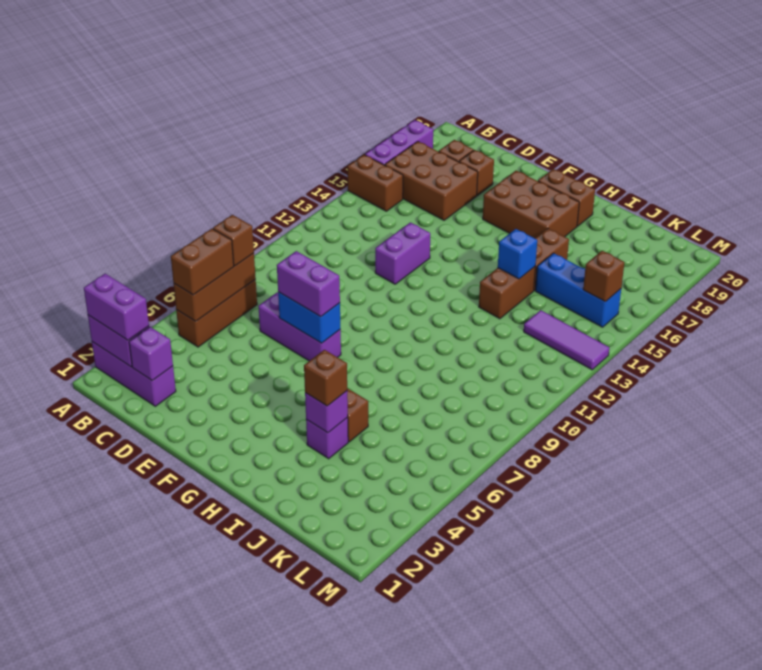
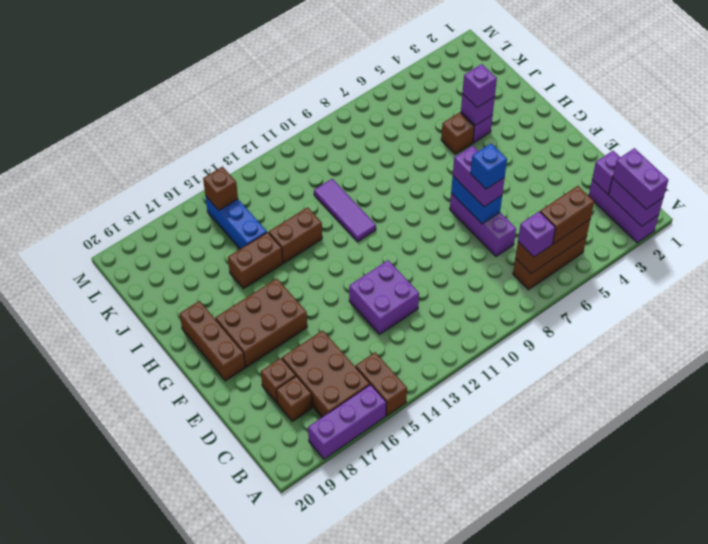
brown brick B7 level 3 -> purple brick B7 level 3
purple brick E12:E13 level 1 -> purple brick D12:E13 level 1
brown brick F17:H18 level 1 -> brown brick F16:G18 level 1
brown brick G19:H19 level 1 -> brown brick F19:H19 level 1
brown brick I4 level 3 -> purple brick I4 level 3
blue brick I14 level 2 -> blue brick E7 level 4
purple tile K13:M13 level 1 -> purple tile H11:J11 level 1

